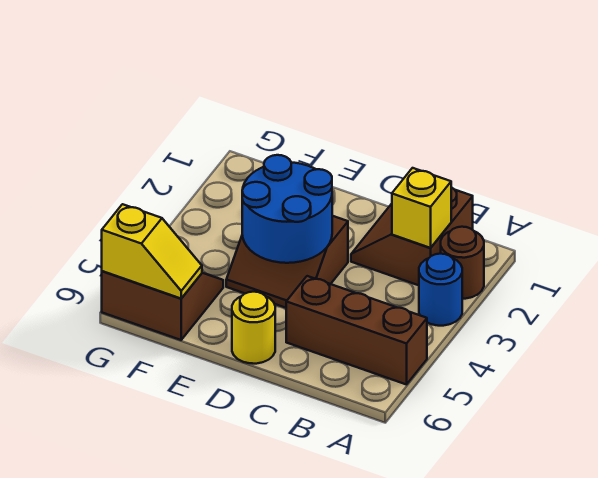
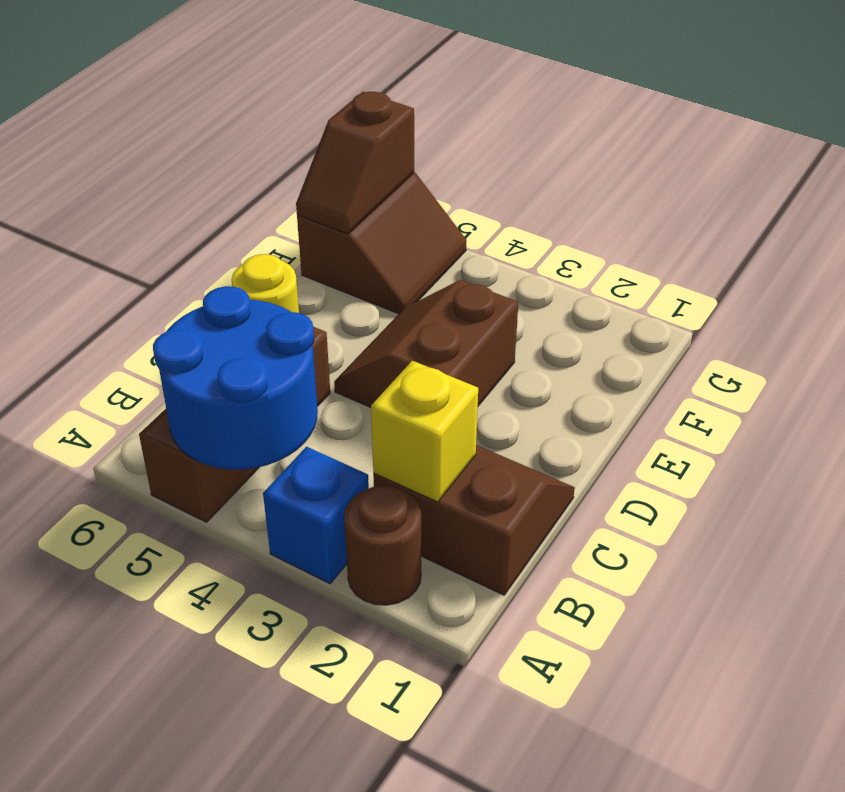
blue round brick A3 level 1 -> blue brick A3 level 1
blue round brick D3:E4 level 2 -> blue round brick A4:B5 level 2
yellow slope F6:G6 level 2 top G -> brown slope F6:G6 level 2 top G

